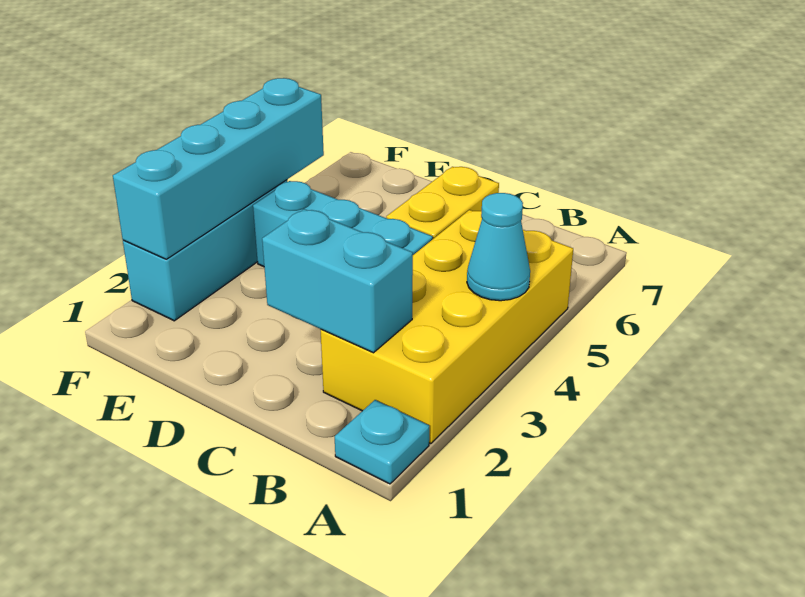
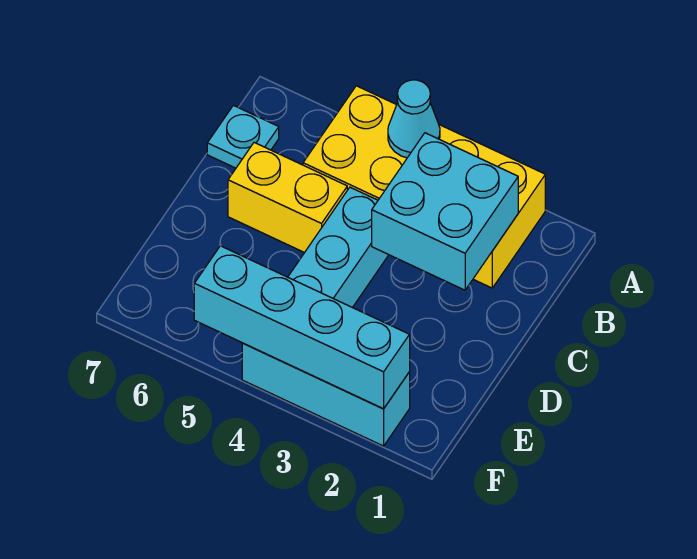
cyan plate A1 level 1 -> cyan plate B7 level 1
cyan brick B2:C2 level 2 -> cyan brick B2:C3 level 2

